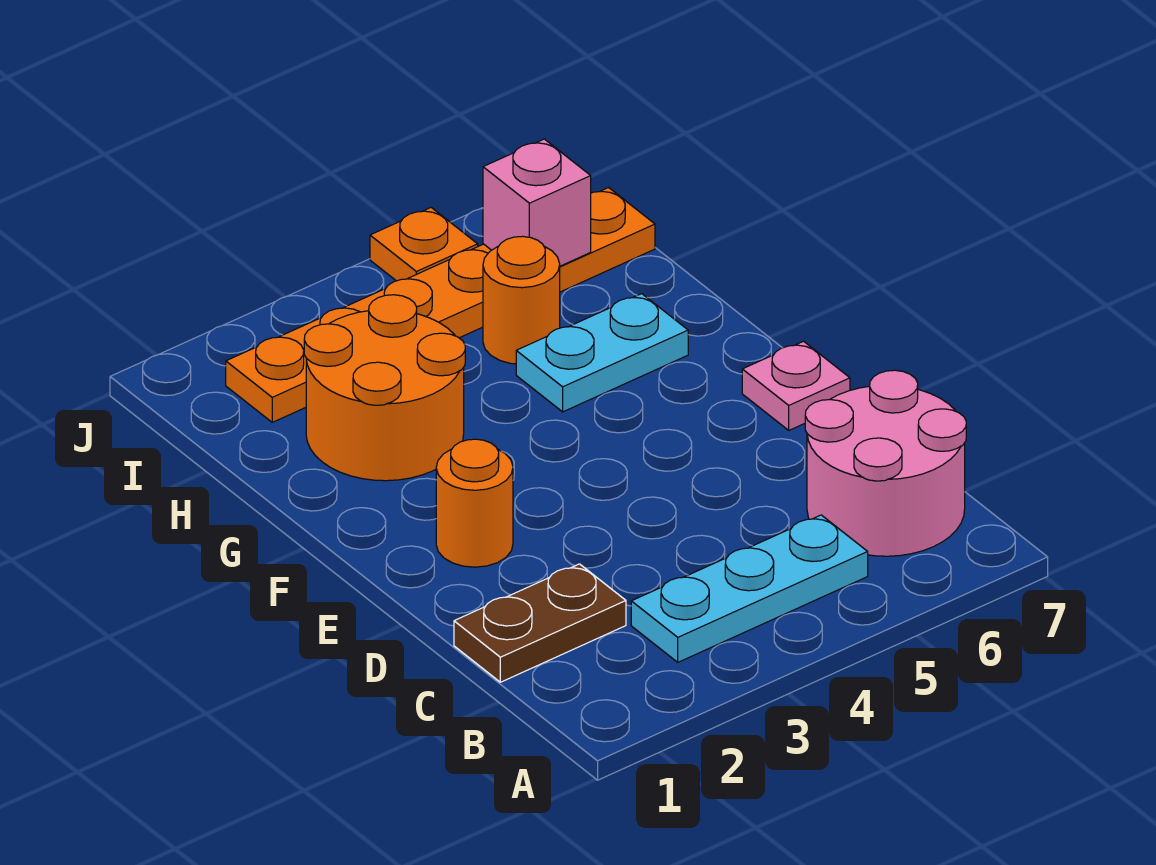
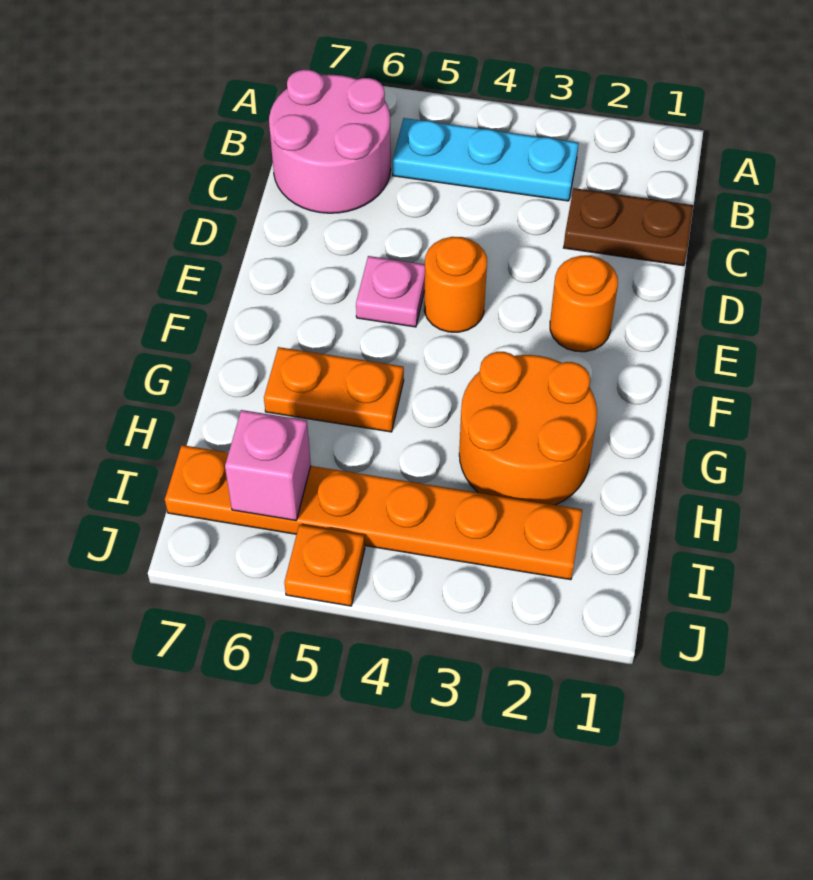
pink plate E7 level 1 -> pink plate E5 level 1
cyan plate G5:G6 level 1 -> orange plate G5:G6 level 1
orange round brick H5 level 1 -> orange round brick E4 level 1

